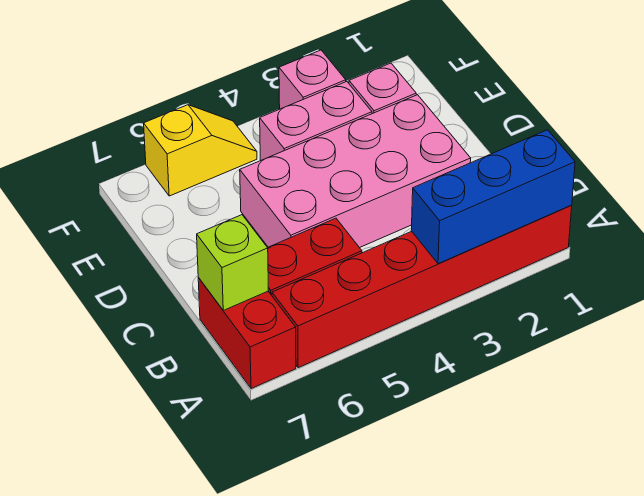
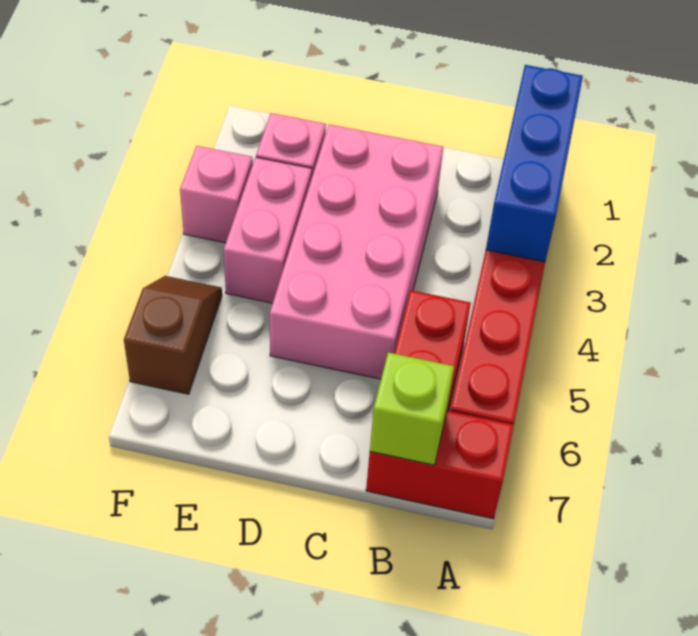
yellow slope F5:F6 level 1 top 6 -> brown slope F5:F6 level 1 top 6

